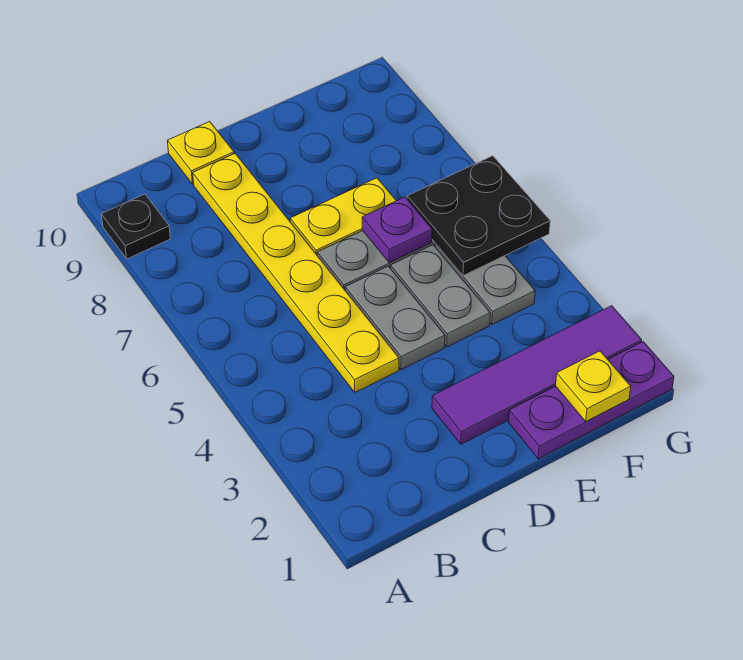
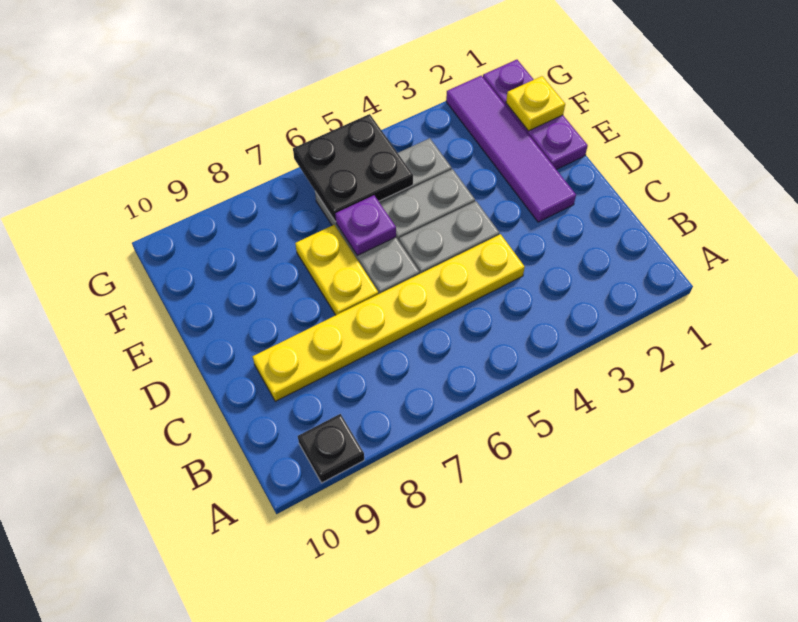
yellow plate C10 level 1 -> none

